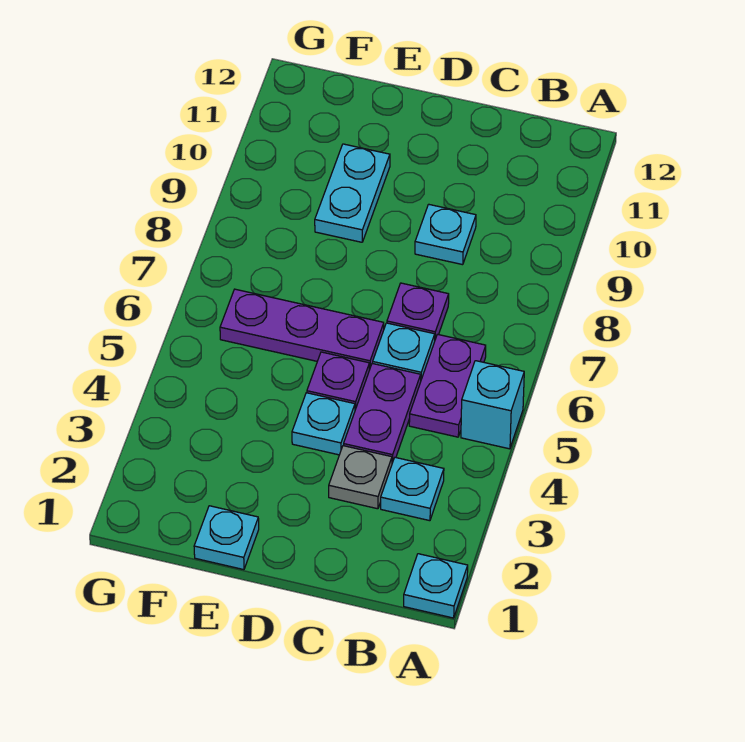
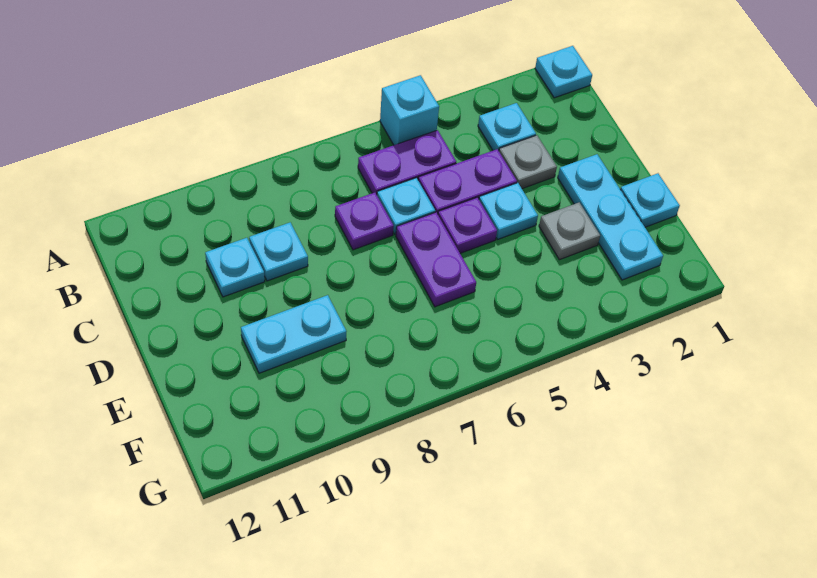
none -> cyan plate C10 level 1
none -> cyan plate D2:F2 level 1
purple plate D6:F6 level 1 -> purple plate D6:E6 level 1
none -> grey plate E3 level 1

